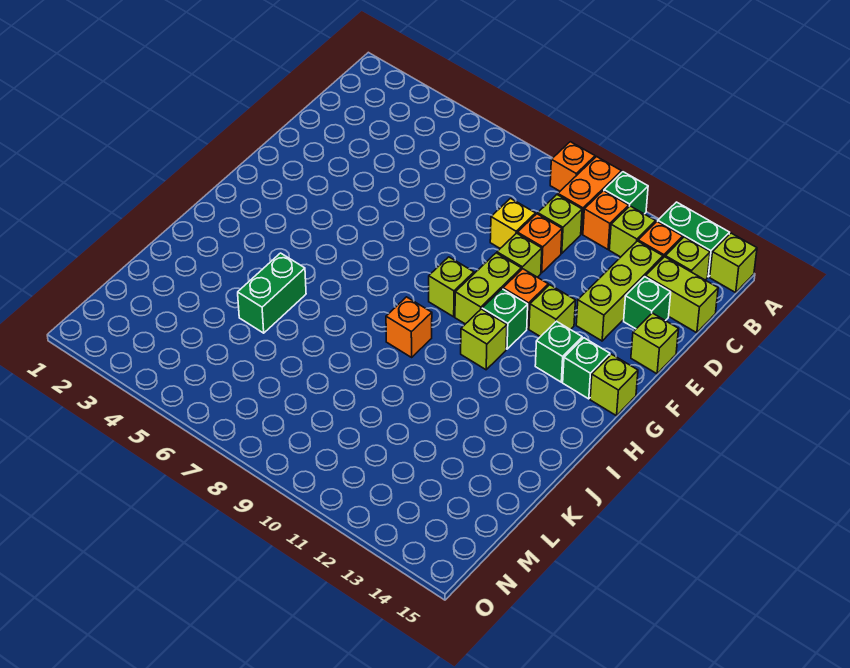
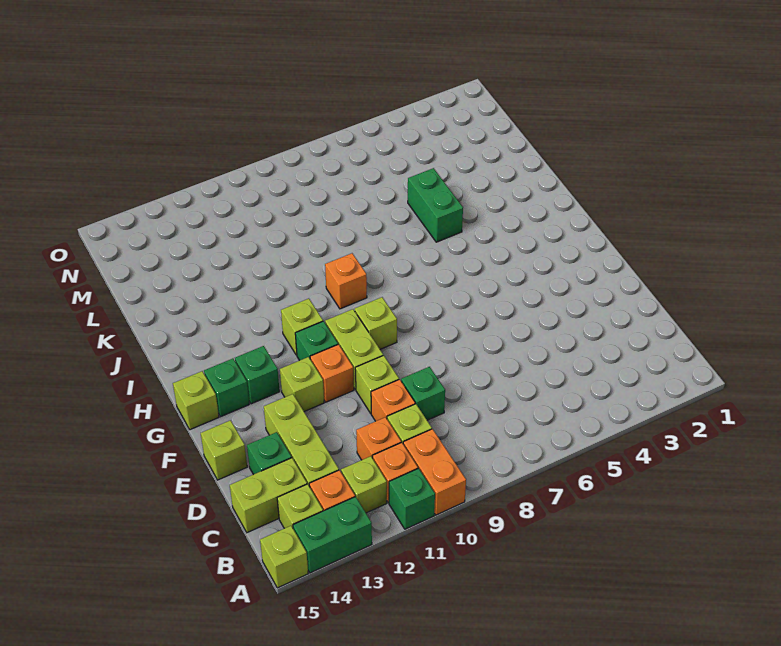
orange brick A9 level 1 -> orange brick C11 level 1
yellow brick D9 level 1 -> green brick D9 level 1

